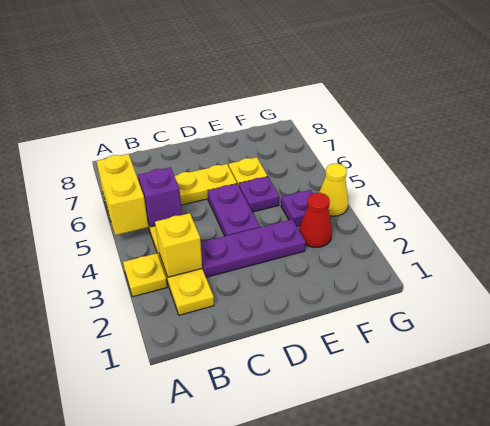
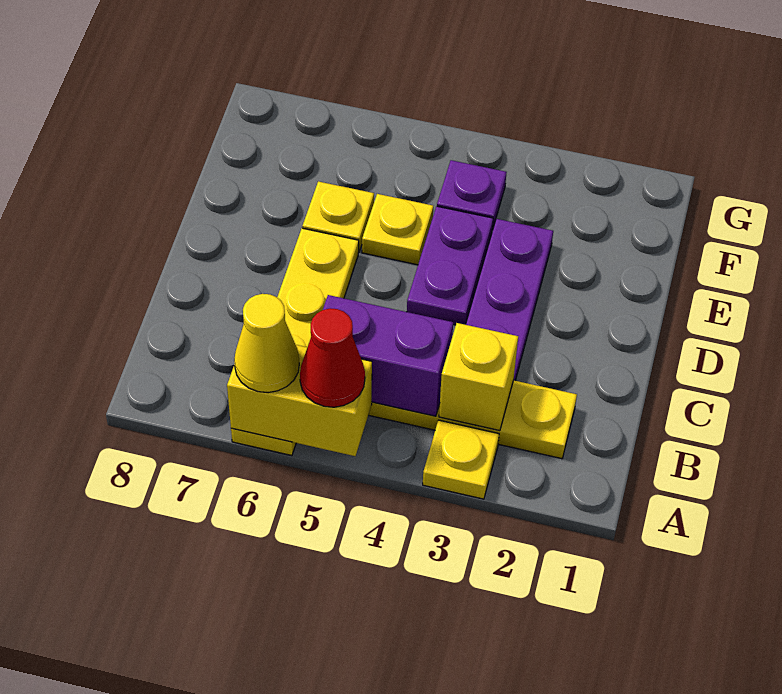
purple brick B5 level 2 -> purple brick B4:B5 level 2
purple plate D4:D5 level 1 -> purple plate D4:E4 level 1
purple plate E5 level 1 -> yellow plate E5 level 1
red cone F3 level 1 -> red cone A5 level 3
yellow cone G4 level 1 -> yellow cone A6 level 3

